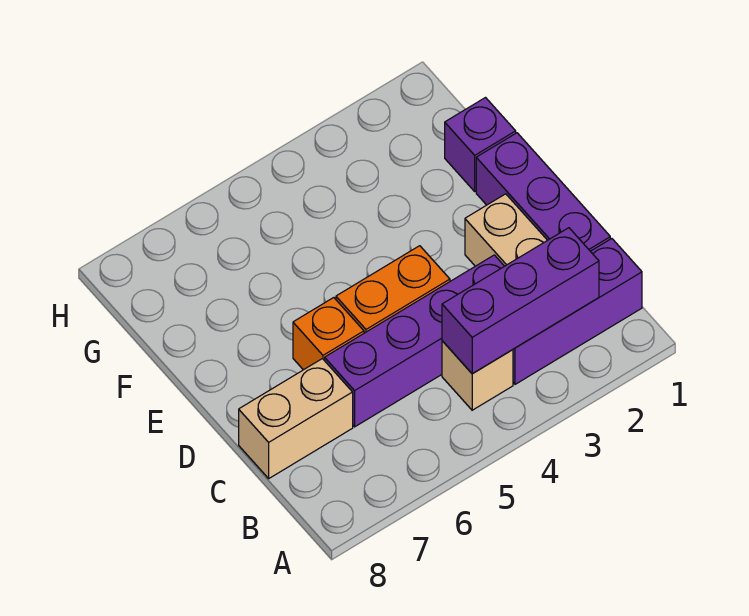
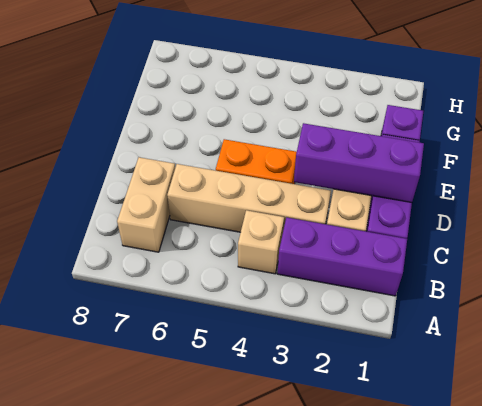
purple brick B2:B4 level 2 -> purple brick D1:D3 level 2
purple brick C3:C6 level 1 -> tan brick C3:C6 level 1
tan brick C7:C8 level 1 -> tan brick B7:C7 level 1
orange brick D6 level 1 -> none

